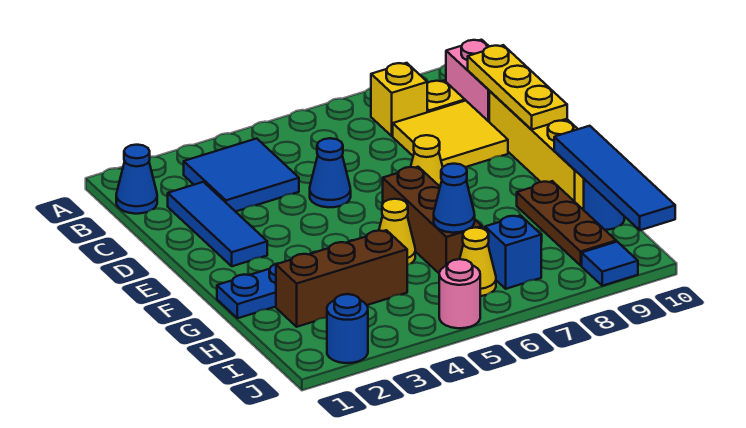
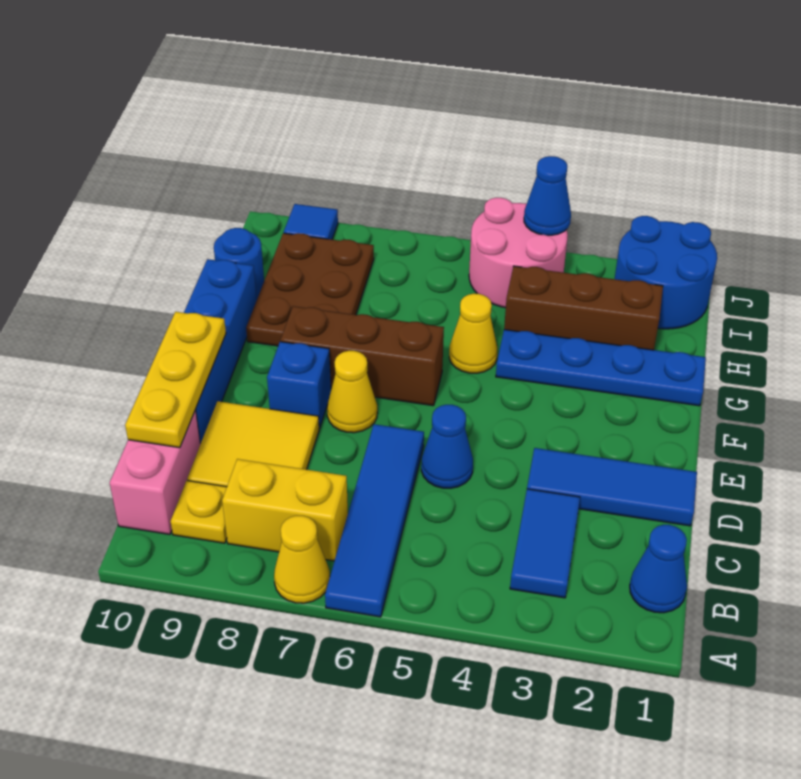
blue tile B3:C4 level 1 -> blue tile B3:C3 level 1
yellow brick B8 level 1 -> yellow brick B7:B8 level 1
blue tile C2:E2 level 1 -> blue tile D1:D3 level 1
yellow brick D10:G10 level 1 -> blue brick D10:G10 level 1
brown brick F6:H6 level 1 -> brown brick F6:F8 level 1
brown plate G9:I9 level 1 -> brown plate G8:I9 level 1
blue tile G10:J10 level 2 -> blue tile A6:D6 level 1
blue cone H6 level 2 -> blue cone J4 level 2
yellow cone I6 level 1 -> yellow cone A7 level 1
blue brick I7 level 1 -> blue brick E8 level 1
blue round brick J2 level 1 -> blue round brick I1:J2 level 1
pink round brick J5 level 1 -> pink round brick I4:J5 level 1

